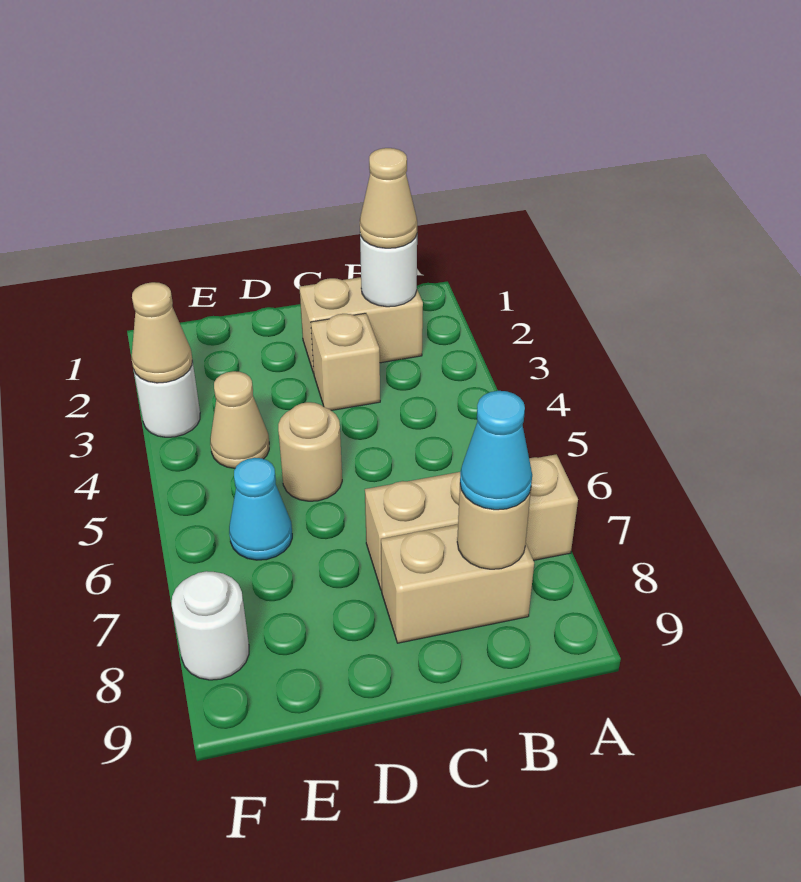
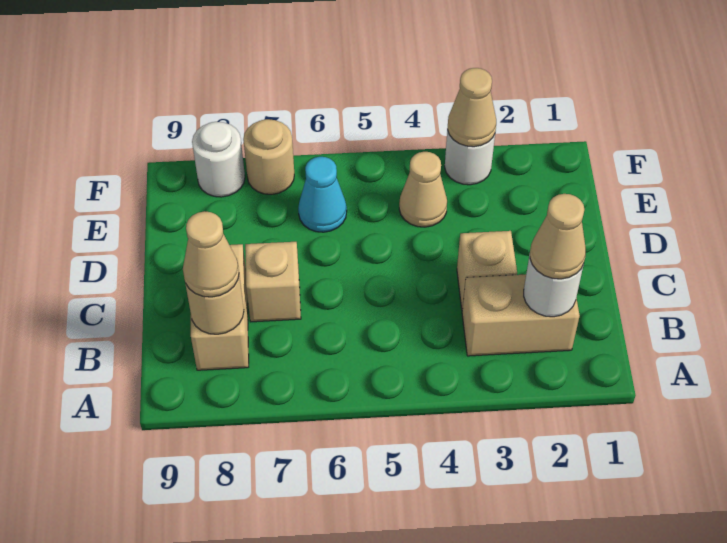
tan brick A7:C7 level 1 -> tan brick C7 level 1
tan brick B2:C2 level 1 -> tan brick B2:B3 level 1
cyan cone B8 level 3 -> tan cone B8 level 3
tan round brick D5 level 1 -> tan round brick F7 level 1

